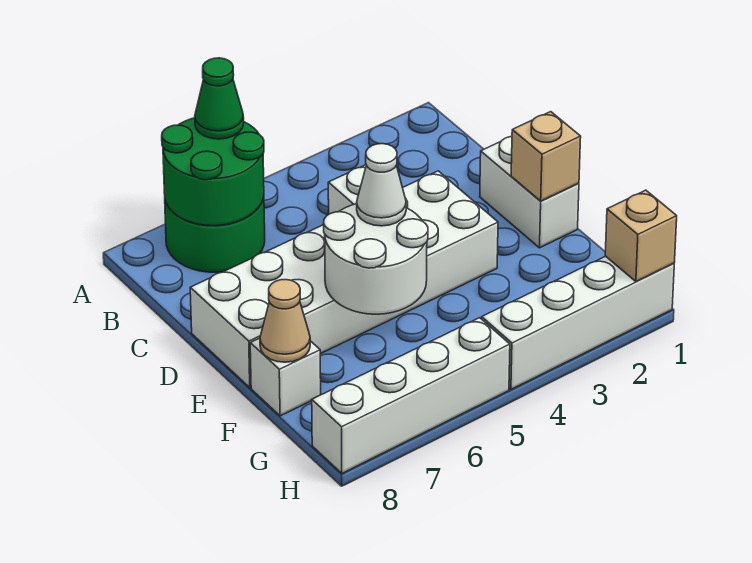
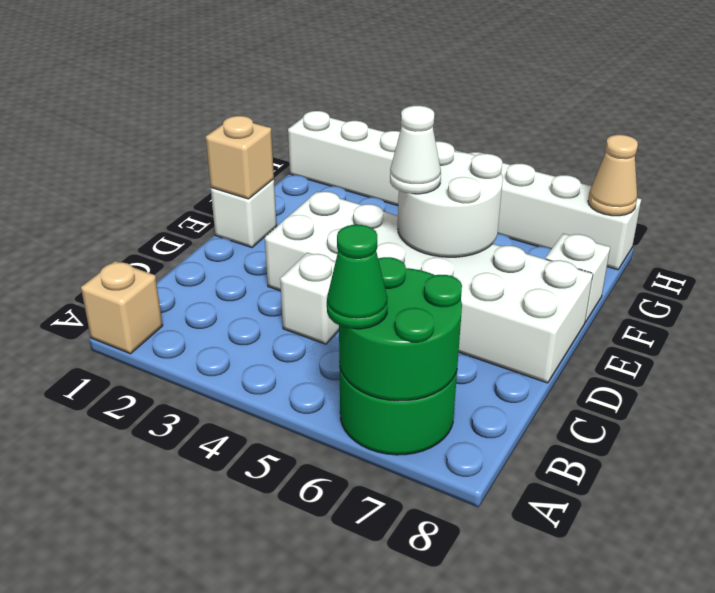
white brick D1:E1 level 1 -> white brick E1 level 1
tan cone F8 level 2 -> tan cone H8 level 2
tan brick H1 level 2 -> tan brick A1 level 1

